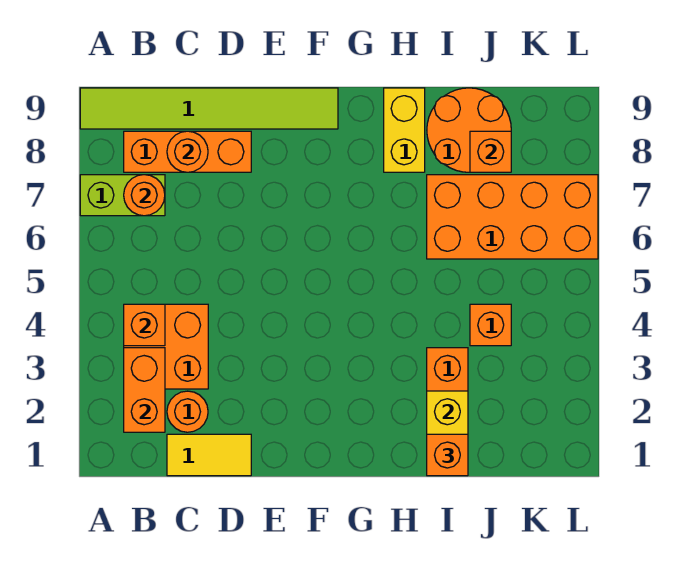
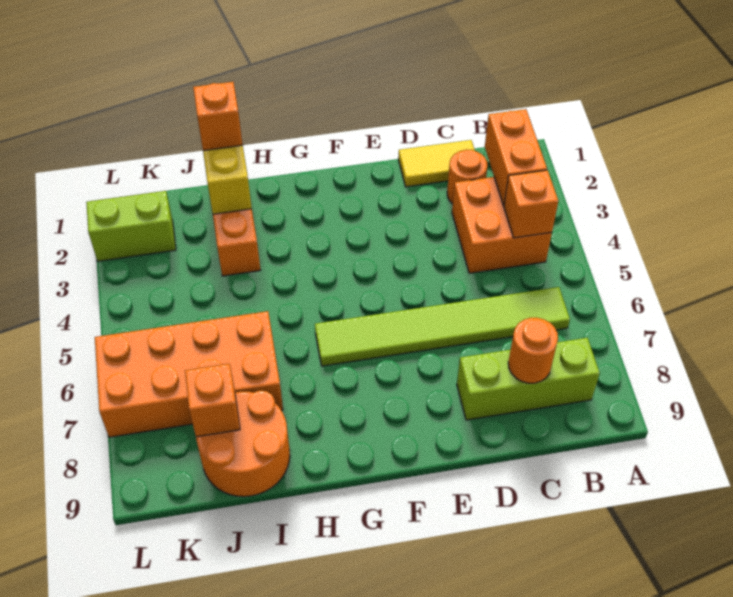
lime brick A7:B7 level 1 -> lime brick K2:L2 level 1
lime tile A9:F9 level 1 -> lime tile B6:G6 level 1
orange round brick B7 level 2 -> none
orange brick B8:D8 level 1 -> lime brick B8:D8 level 1
yellow brick H8:H9 level 1 -> none
orange brick J4 level 1 -> none

